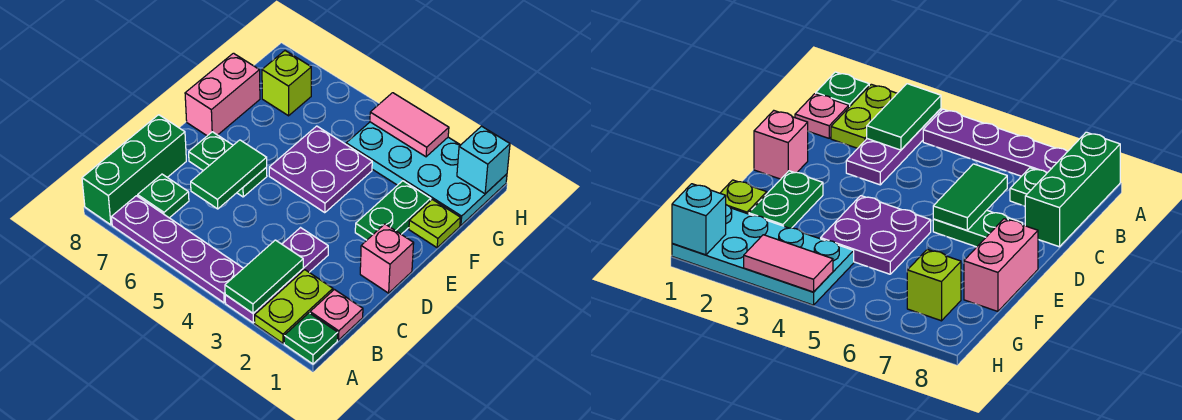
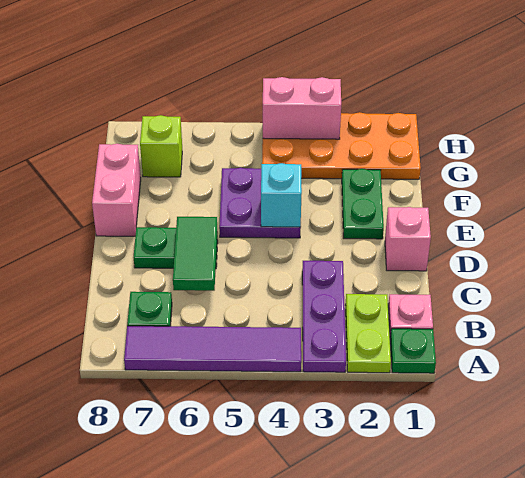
green tile A3:B3 level 2 -> none
purple plate A4:A7 level 1 -> purple tile A4:A7 level 1
green brick A8:C8 level 1 -> none
lime plate F1 level 1 -> none
cyan plate G1:H4 level 1 -> orange plate G1:H4 level 1
cyan brick H1 level 2 -> cyan brick E4 level 2
pink tile H3:H4 level 2 -> pink brick H3:H4 level 2

